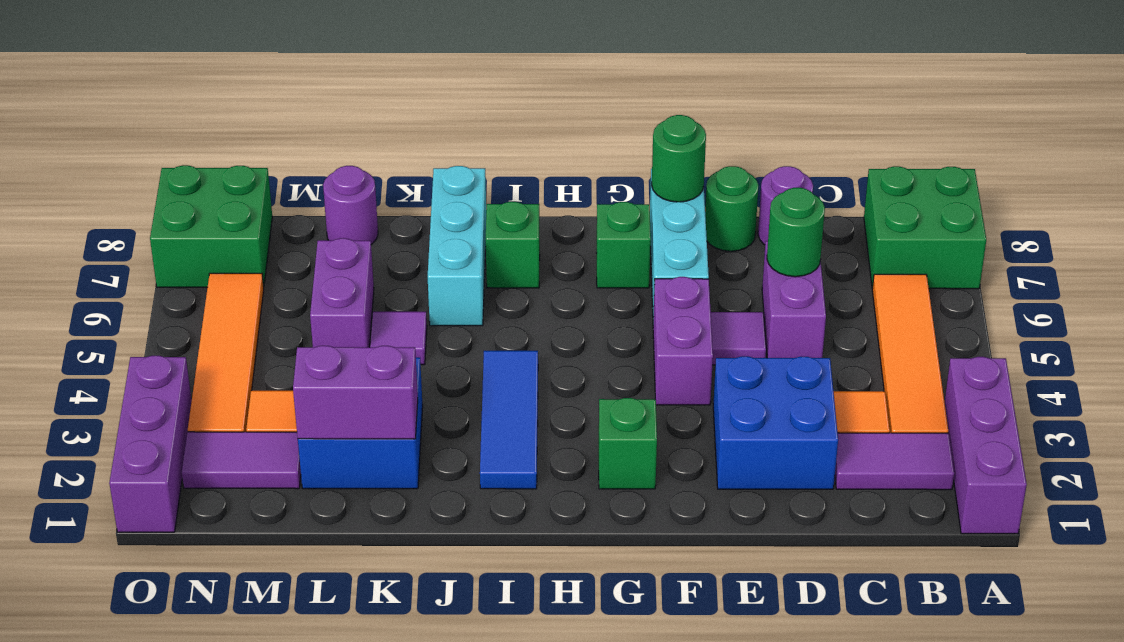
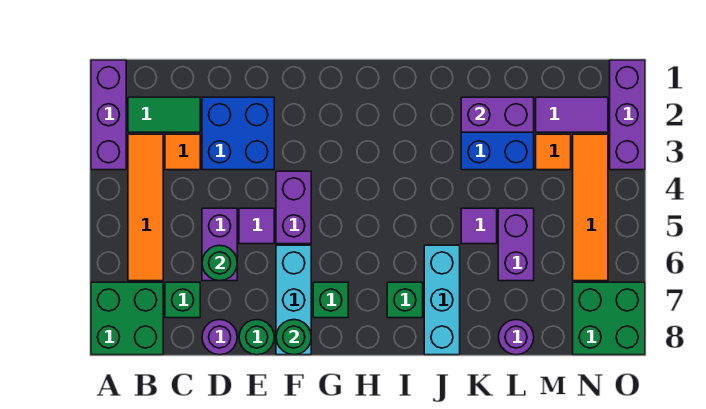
purple tile B2:C2 level 1 -> green tile B2:C2 level 1
green brick G2 level 1 -> green brick C7 level 1
blue tile I2:I4 level 1 -> none

